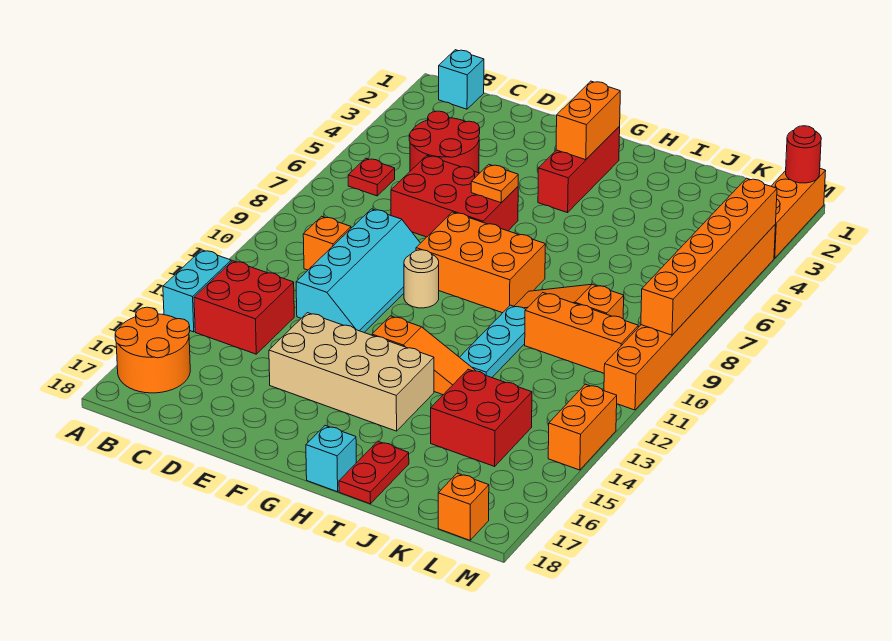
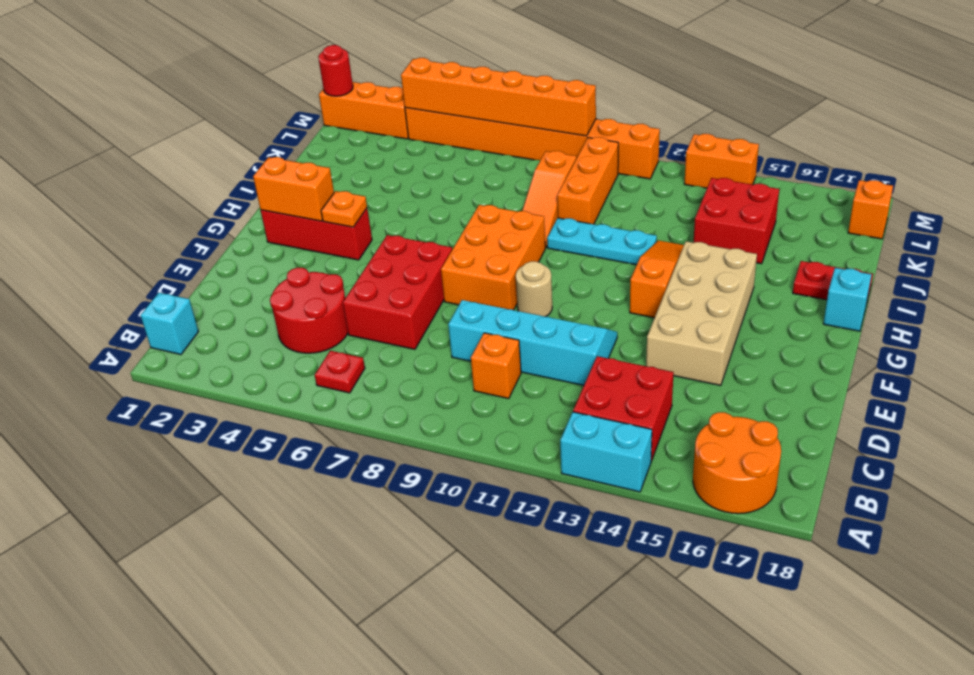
orange plate F6 level 2 -> orange plate G4 level 2

